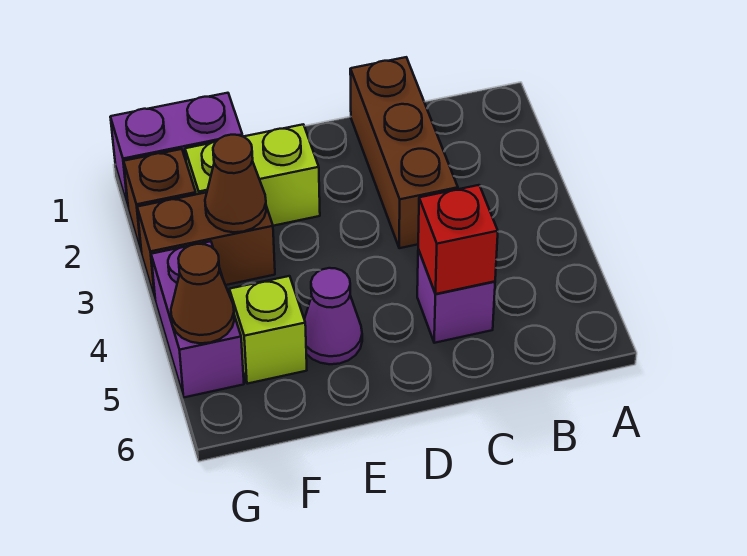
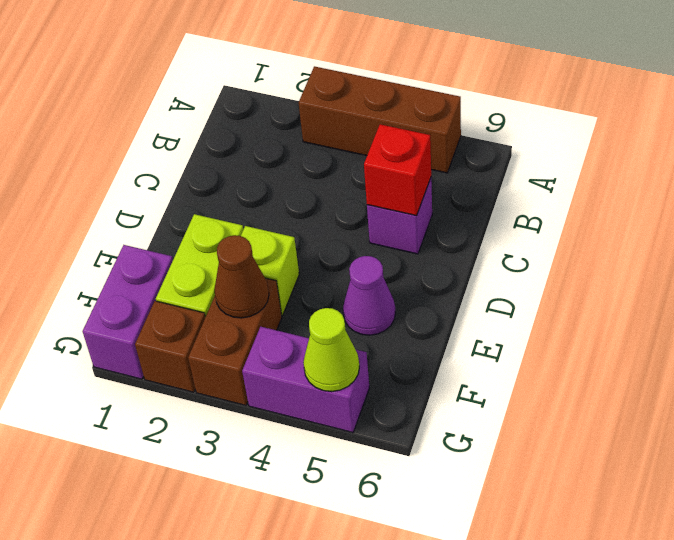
brown brick C1:C3 level 1 -> brown brick A3:A5 level 1
lime brick F5 level 1 -> lime brick E3 level 1
brown cone G5 level 2 -> lime cone G5 level 2

